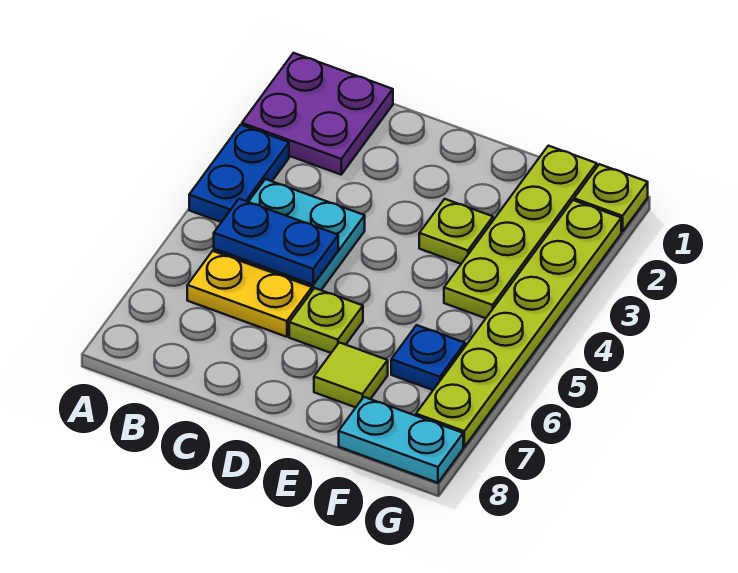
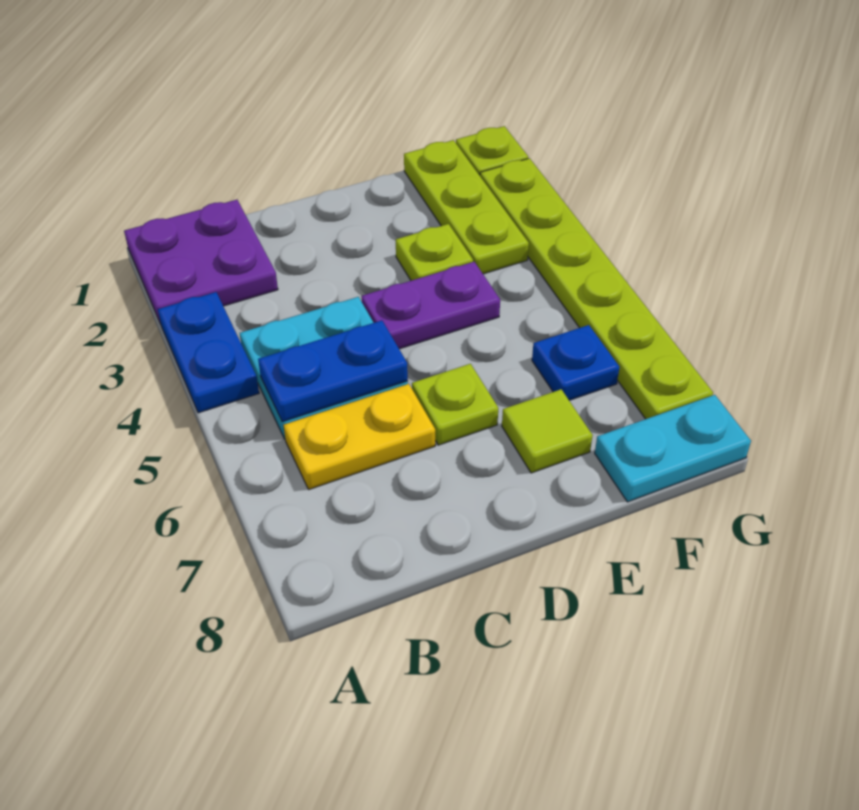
none -> purple plate D4:E4 level 1
lime plate F1:F4 level 1 -> lime plate F1:F3 level 1

